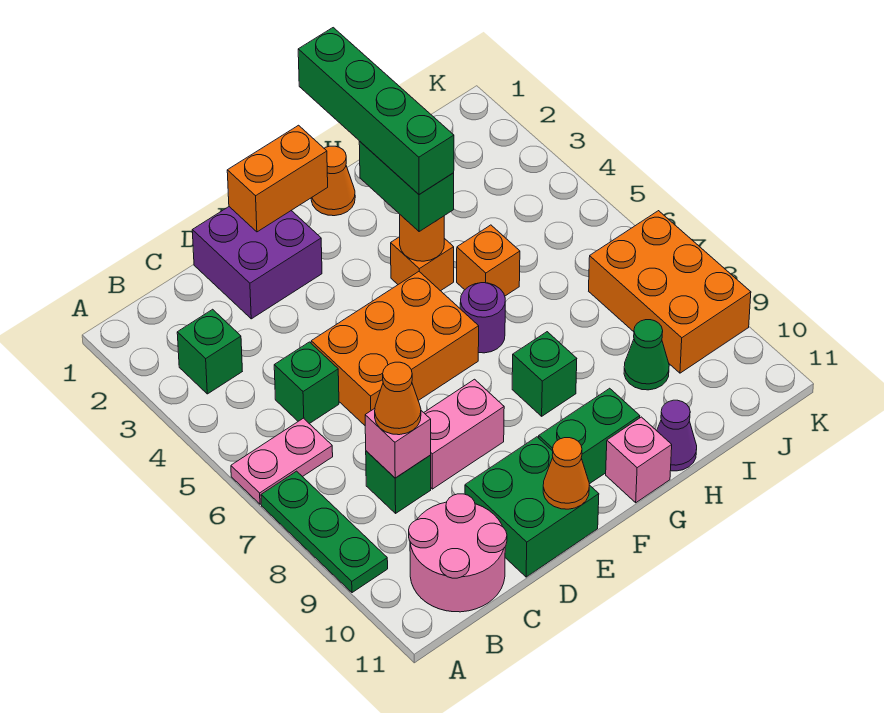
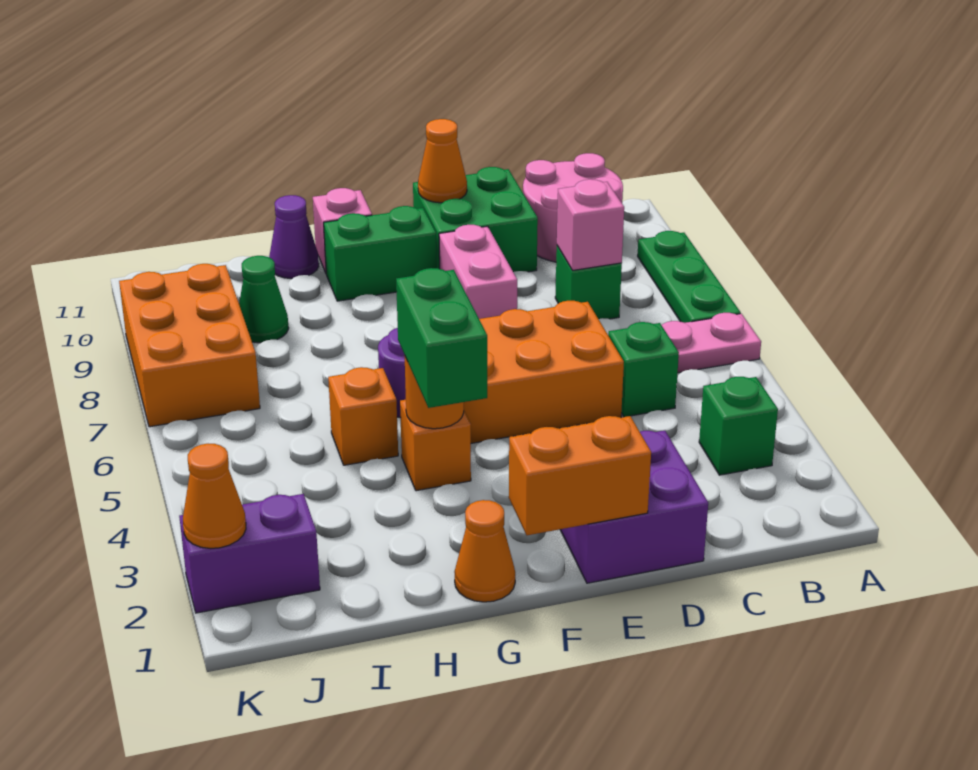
orange cone C8 level 3 -> orange cone K2 level 2
pink brick D8:E8 level 1 -> pink brick E8:E9 level 1
green brick G1:G4 level 4 -> none
green brick G8 level 1 -> none
none -> purple brick J2:K2 level 1

